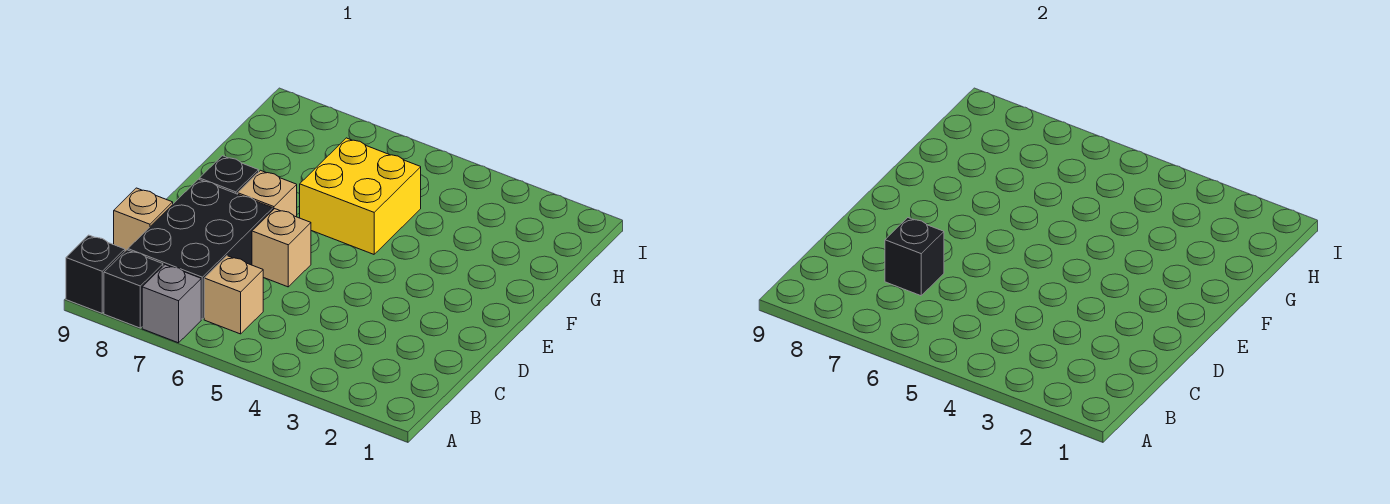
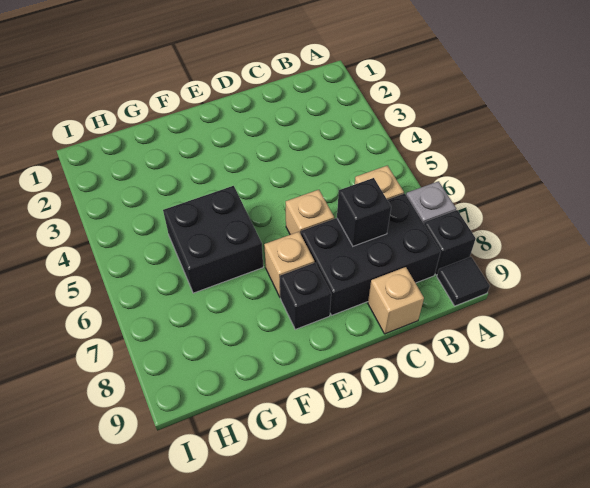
black brick A9 level 1 -> black tile A9 level 1
yellow brick F5:G6 level 1 -> black brick F5:G6 level 1

